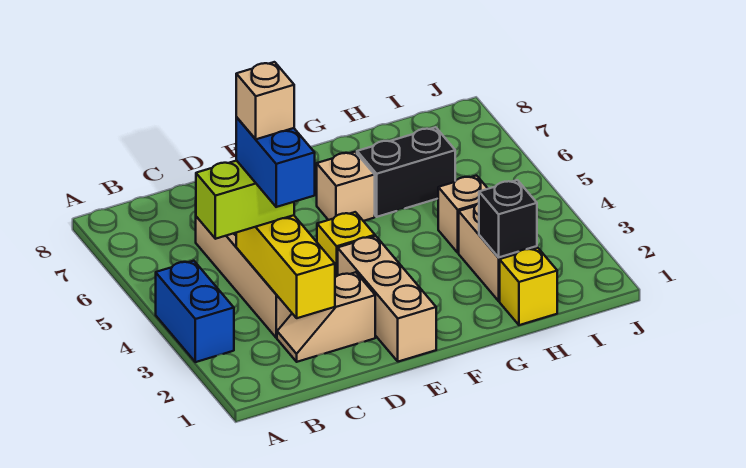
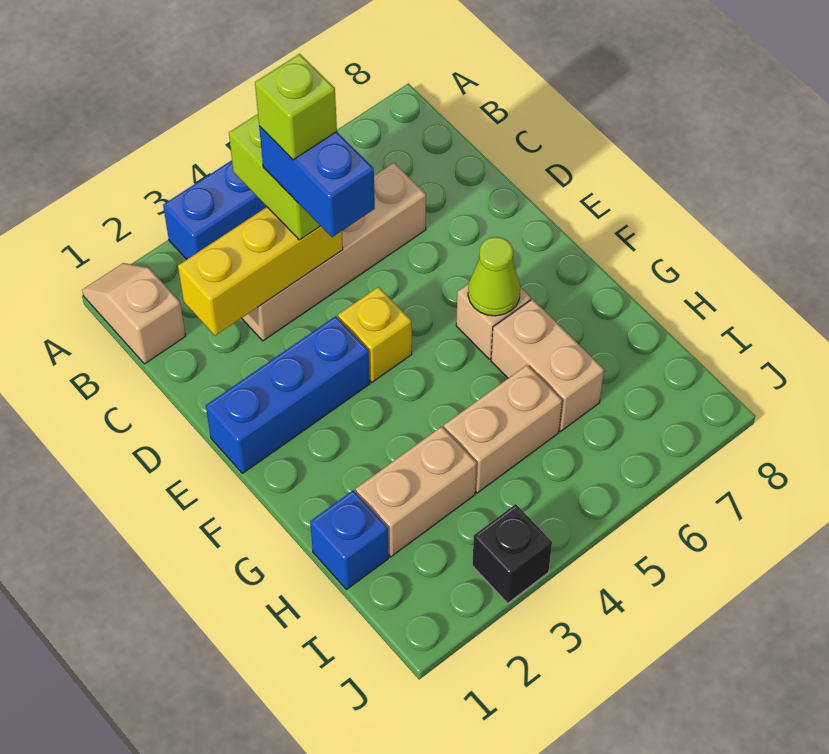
tan slope C2:D2 level 1 top D -> tan slope A1:B1 level 1 top B
blue brick C3:C4 level 4 -> blue brick C4:D4 level 4
tan brick C4 level 5 -> lime brick C4 level 5
tan brick E1:E3 level 1 -> blue brick E1:E3 level 1
none -> lime cone F6 level 2
black brick G6:H6 level 1 -> tan brick G6:H6 level 1
yellow brick H1 level 1 -> blue brick H1 level 1
black brick H2 level 2 -> black brick J3 level 1
tan brick H4 level 1 -> tan brick H4:H5 level 1

